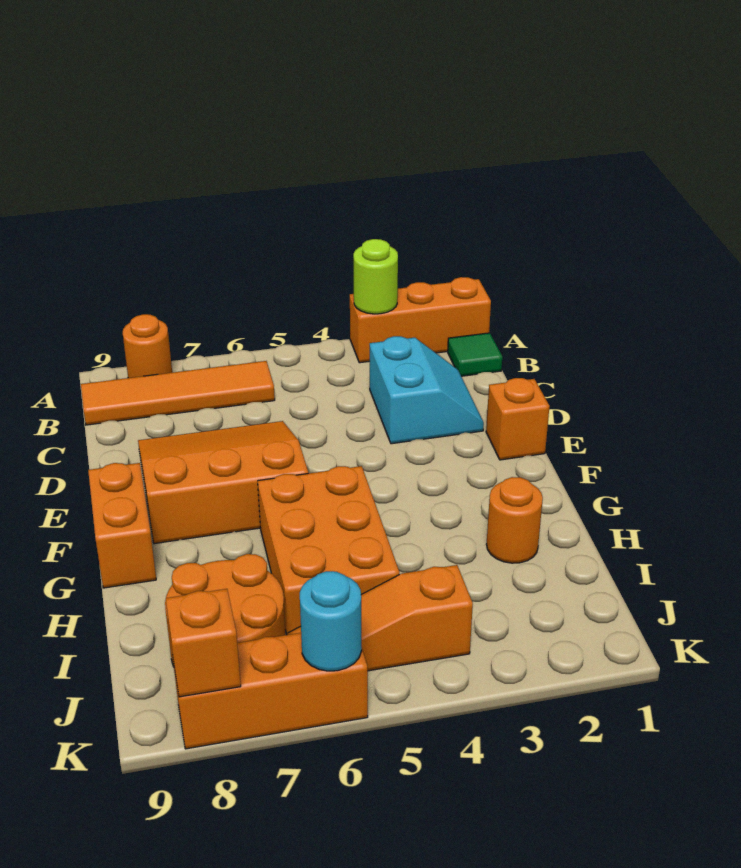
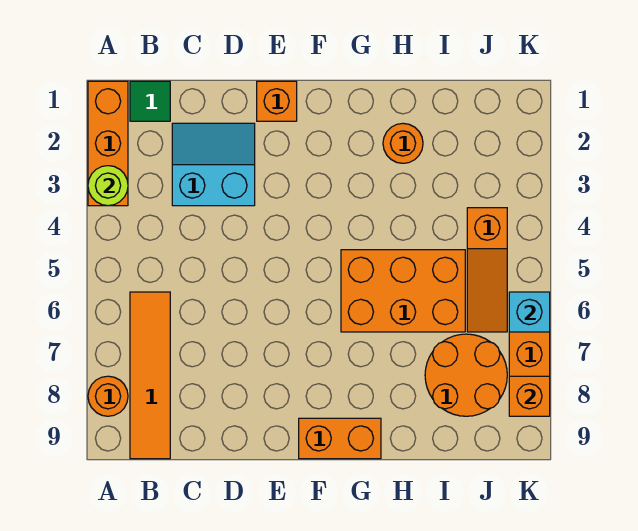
orange slope D6:F8 level 1 top F -> none
cyan round brick K6 level 2 -> cyan brick K6 level 2

